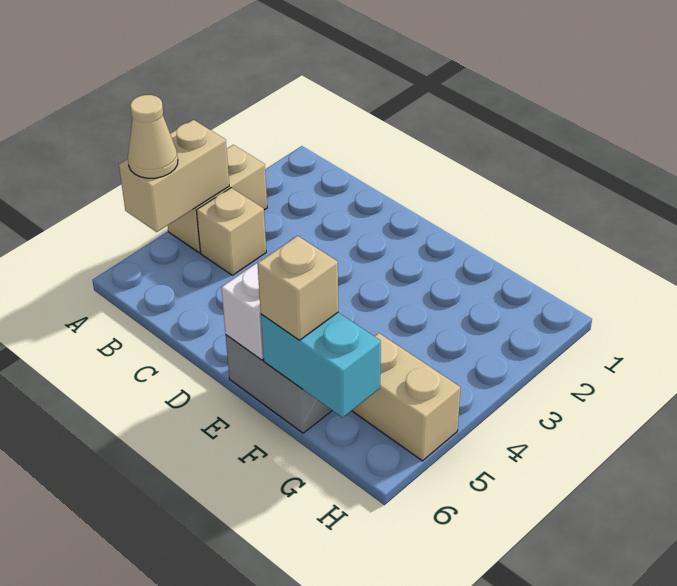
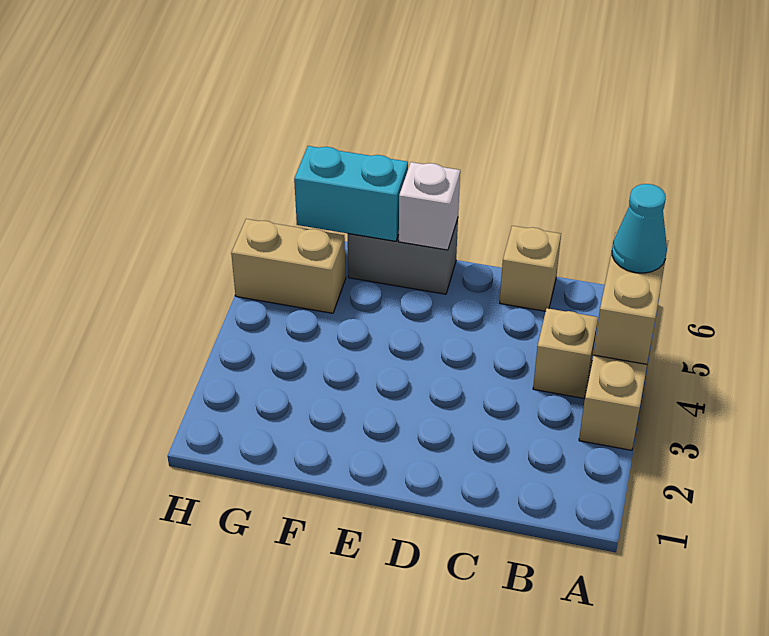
tan cone A5 level 3 -> cyan cone A5 level 3
tan brick F6 level 3 -> tan brick C6 level 1

